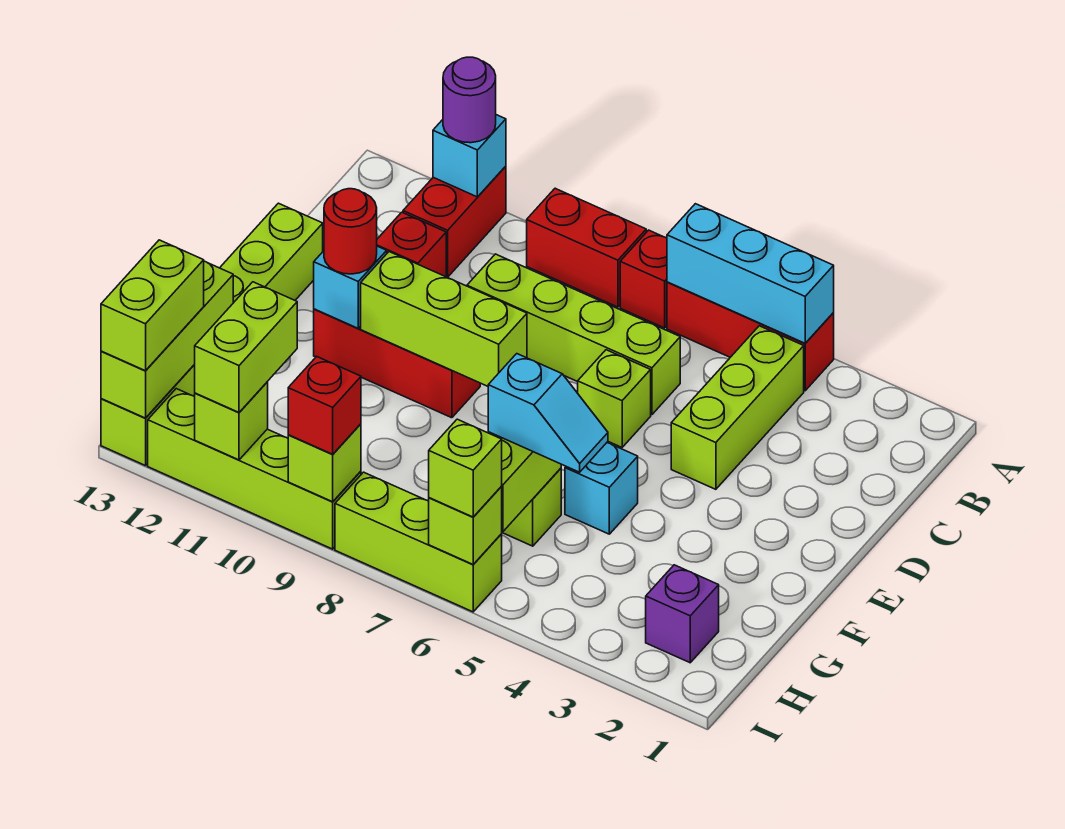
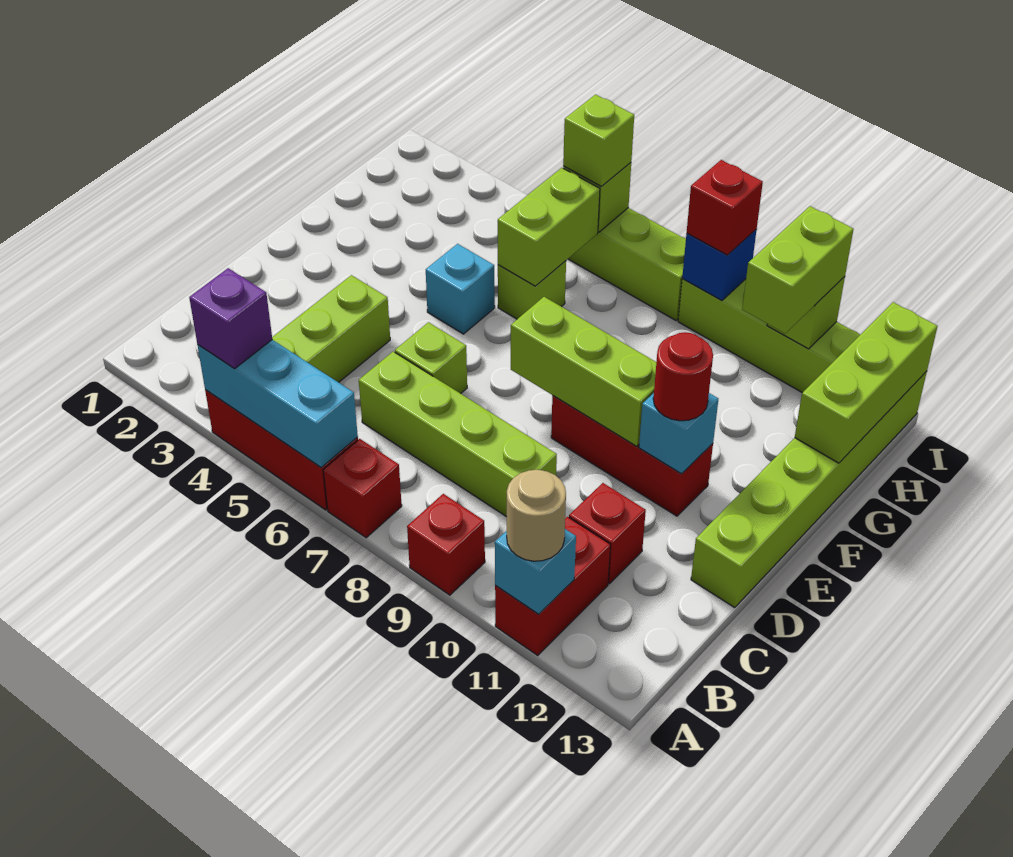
red brick A8:A9 level 1 -> red brick A9 level 1
purple round brick A11 level 3 -> tan round brick A11 level 3
cyan slope G5:G6 level 3 top 6 -> none
purple brick H2 level 1 -> purple brick A4 level 3
lime brick H13:I13 level 3 -> none
lime brick I9 level 2 -> blue brick I9 level 2

